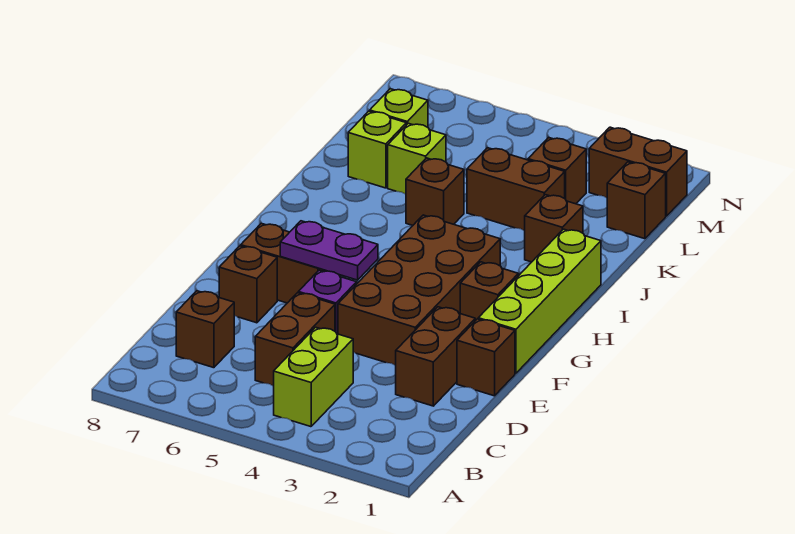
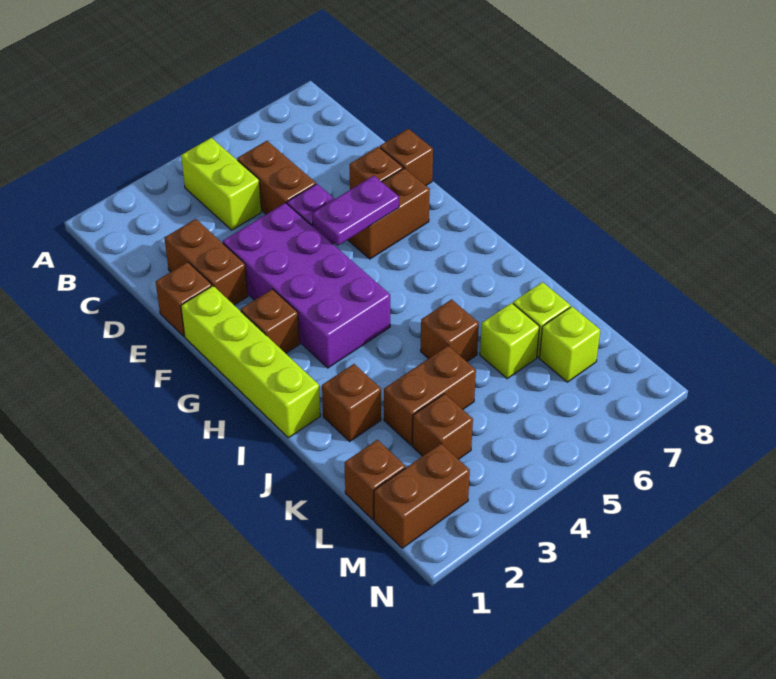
brown brick C7 level 1 -> brown brick E8 level 1
brown brick E3:H4 level 1 -> purple brick E3:H4 level 1

